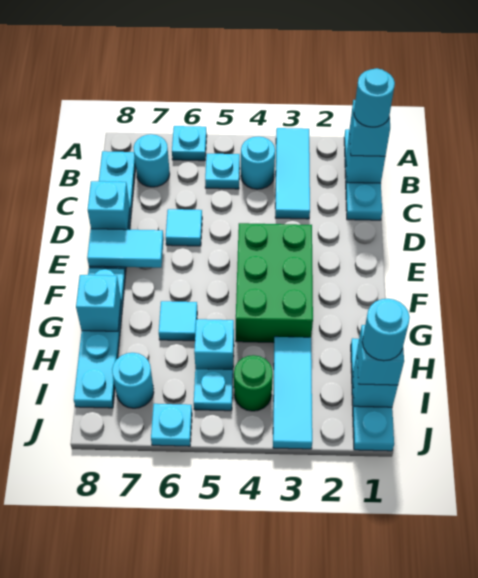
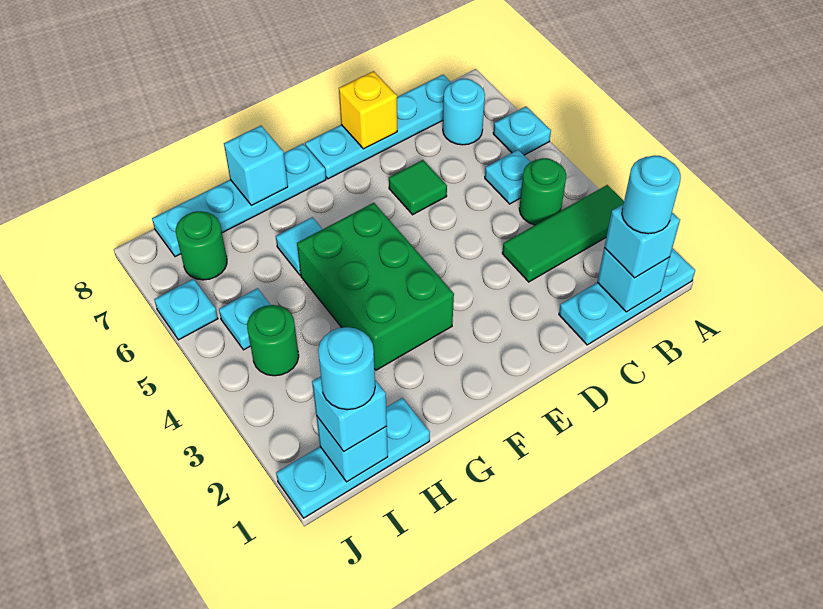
cyan tile A3:C3 level 1 -> green tile A3:C3 level 1
cyan round brick B4 level 1 -> green round brick B4 level 1
cyan tile D6 level 1 -> green tile D6 level 1
cyan brick D8 level 2 -> yellow brick D8 level 2
green brick E3:G4 level 1 -> green brick F3:G5 level 1
cyan tile E7:E8 level 2 -> none
cyan tile H3:J3 level 1 -> none
cyan brick H5 level 1 -> none
cyan round brick I7 level 1 -> green round brick I7 level 1

